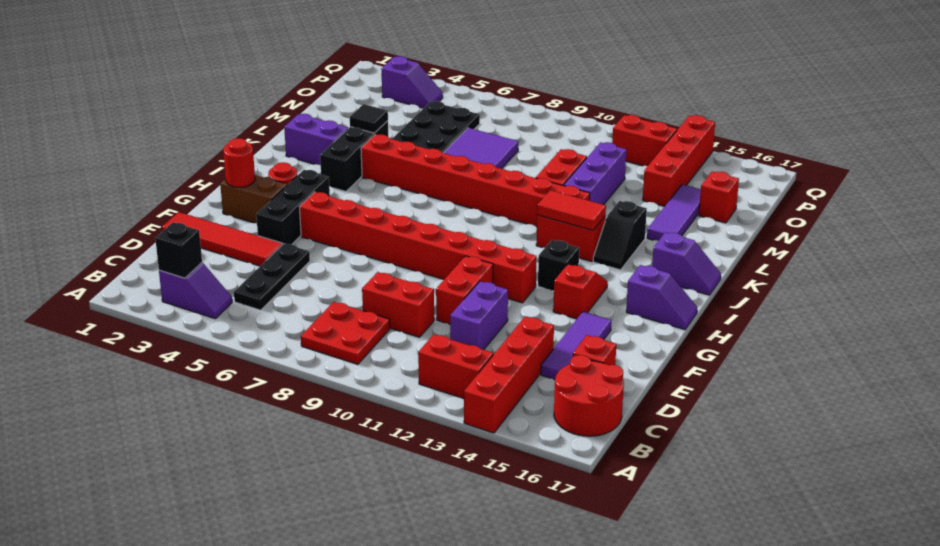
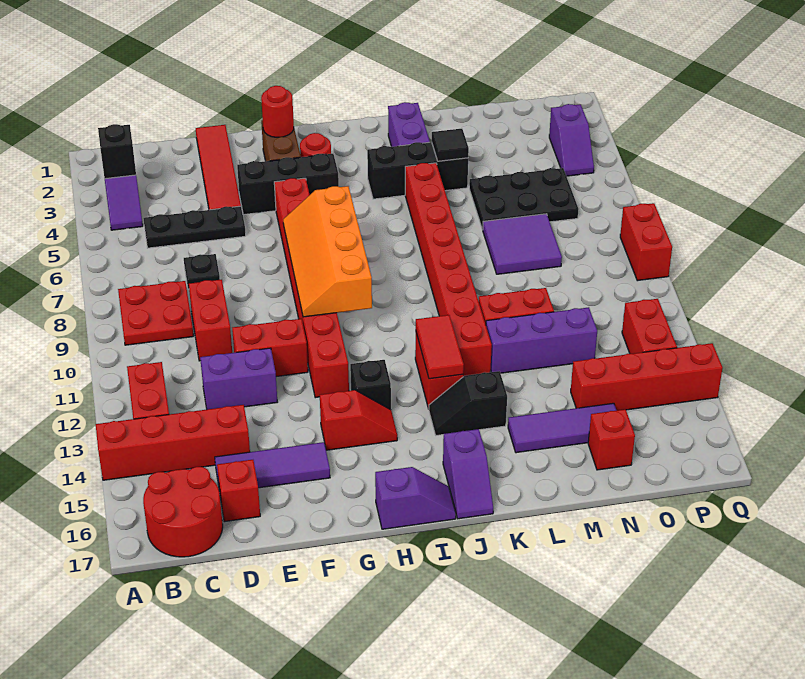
none -> black plate D7 level 1
none -> orange slope G7:H10 level 2 top H
purple slope H16:H17 level 1 top 16 -> purple slope H17:I17 level 1 top H
none -> red brick Q8:Q9 level 1

